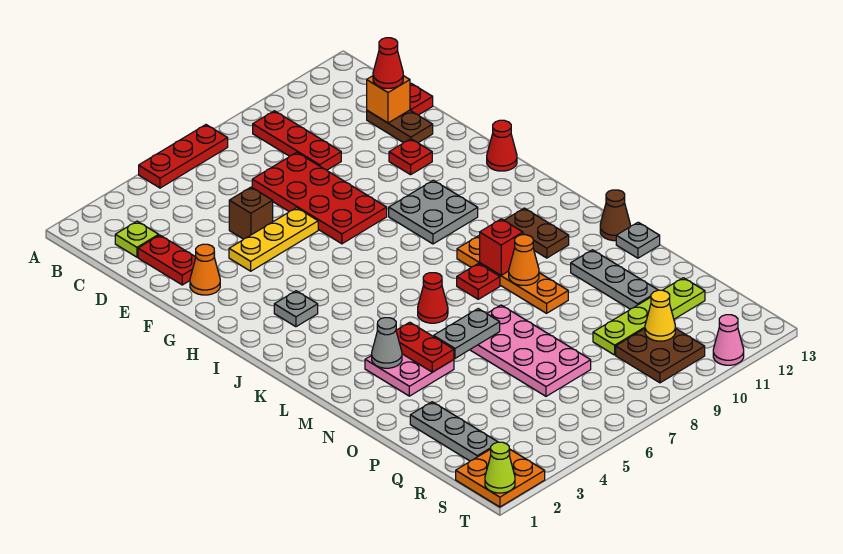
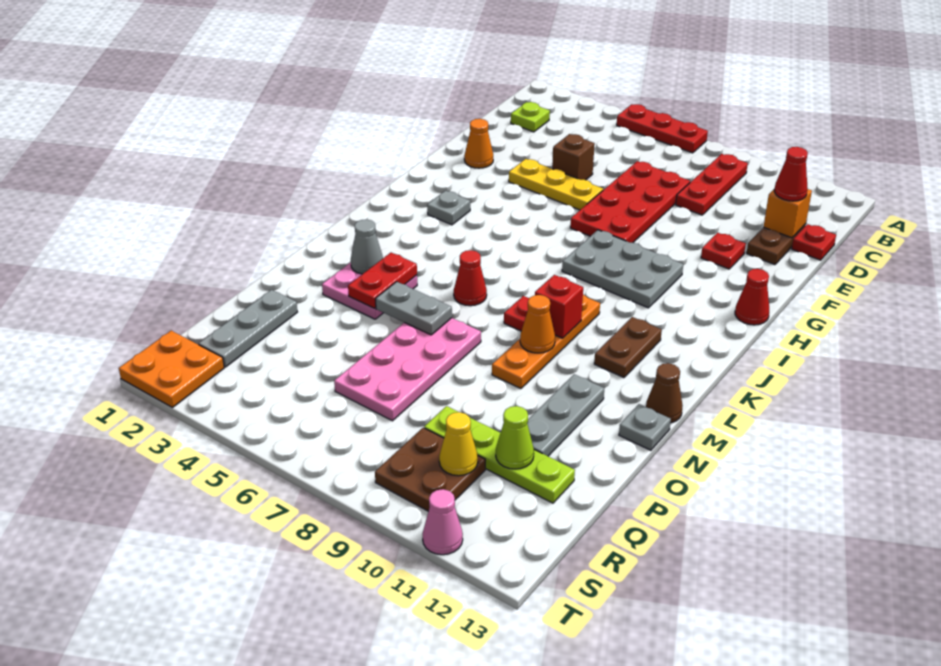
red plate D2:E2 level 1 -> none
grey plate H9:I10 level 1 -> grey plate H8:I10 level 1
lime cone T1 level 2 -> lime cone Q11 level 2

